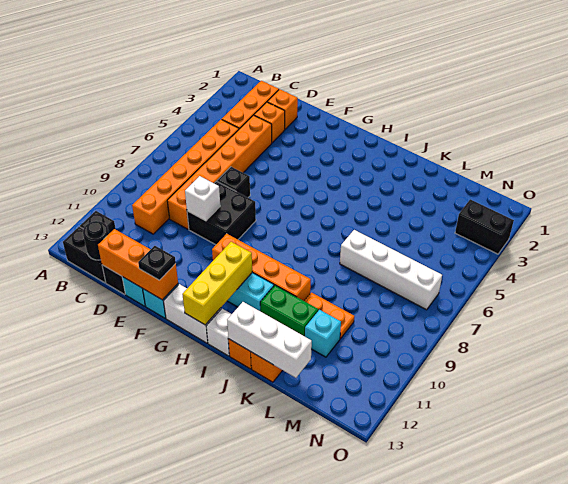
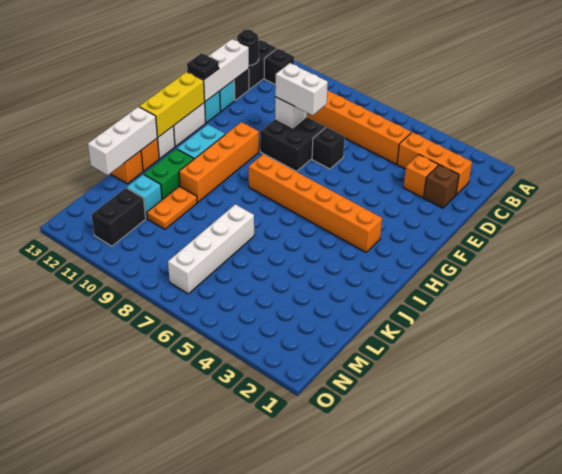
orange brick D2 level 1 -> brown brick D2 level 1
orange brick D4:D9 level 1 -> orange brick H3:H8 level 1
orange brick D13:F13 level 2 -> white brick D13:F13 level 2
none -> white brick E8:E9 level 3
yellow brick H11:H13 level 2 -> yellow brick G13:I13 level 2
black brick N3:O3 level 1 -> black brick M11:N11 level 1

